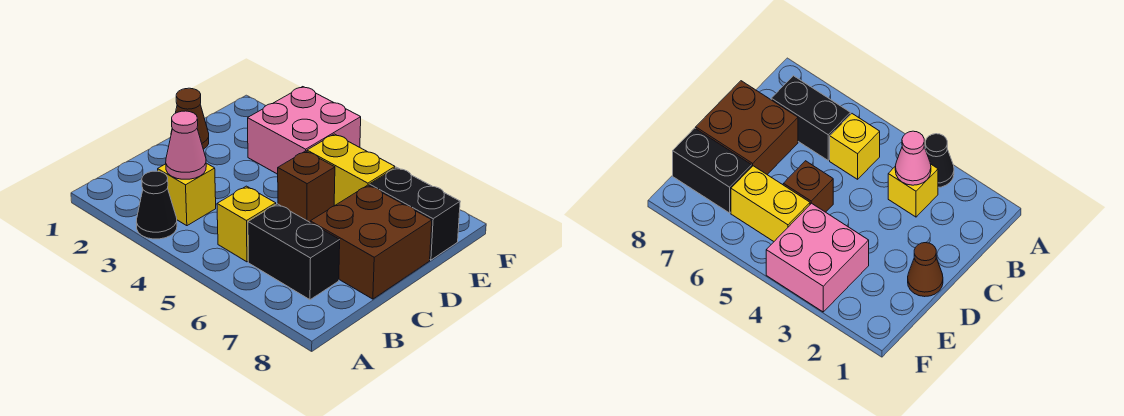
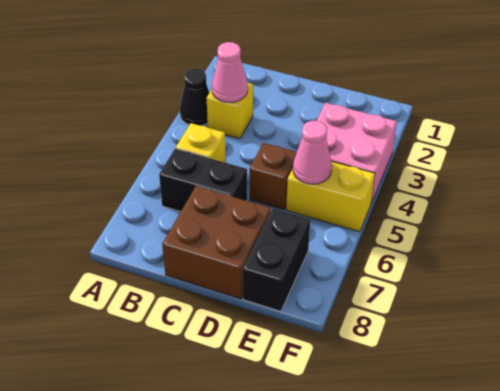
black brick B6:B7 level 1 -> black brick B6:C6 level 1
brown cone D1 level 1 -> none
yellow brick E5:E6 level 1 -> yellow brick E5:F5 level 1
none -> pink cone E5 level 2

